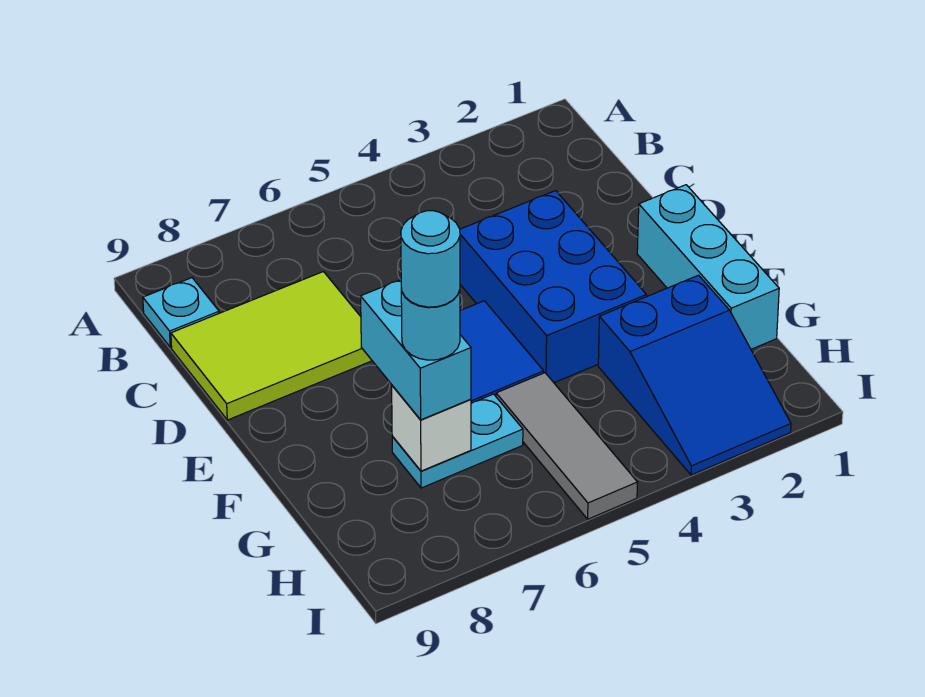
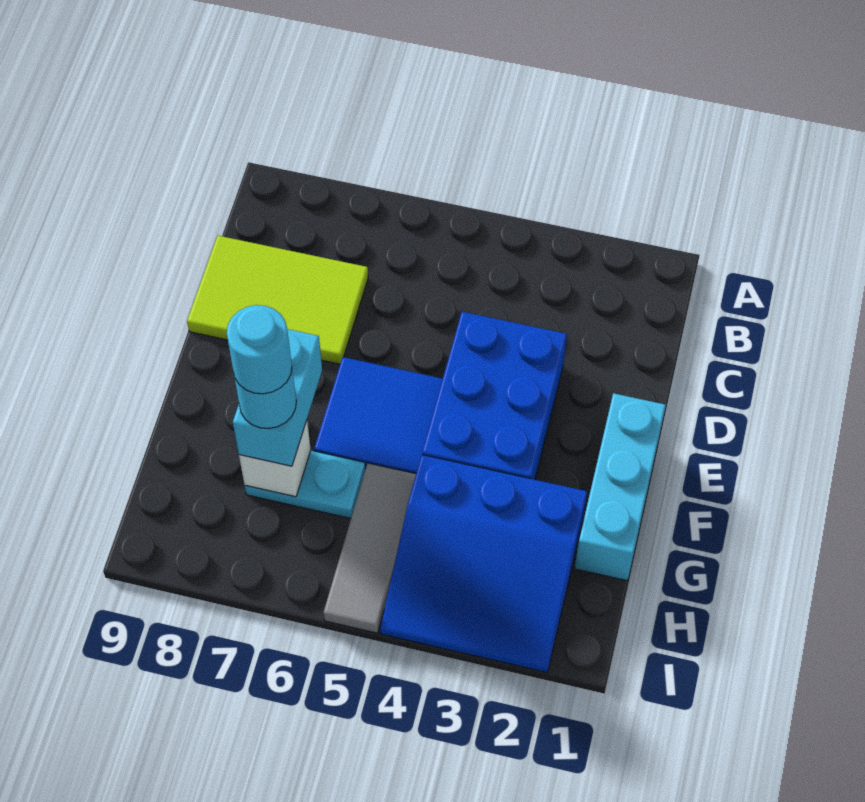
cyan plate B9 level 1 -> none
blue slope G2:I3 level 1 top G -> blue slope G2:I4 level 1 top G

